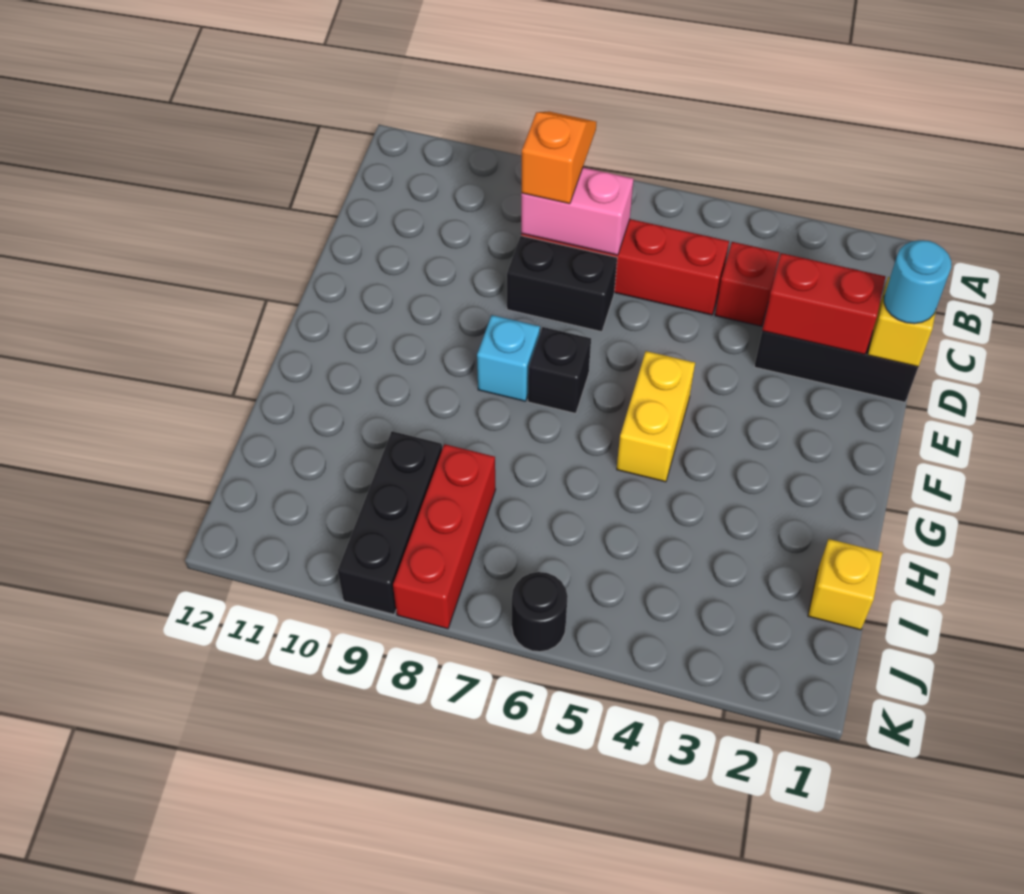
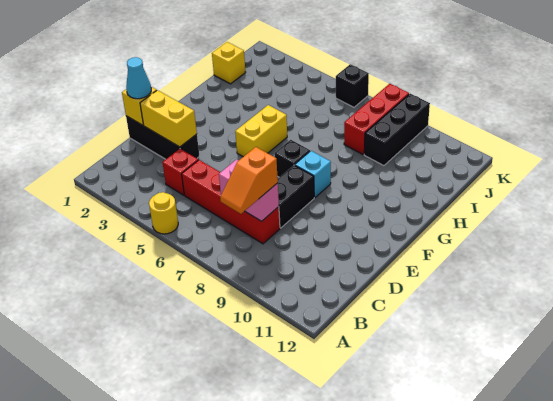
none -> yellow round brick A5 level 1
cyan round brick D1 level 3 -> cyan cone D1 level 3
red brick D2:D3 level 2 -> yellow brick D2:D3 level 2
black brick D7:D8 level 1 -> black brick D8:E8 level 1
black round brick K6 level 1 -> black brick K6 level 1

